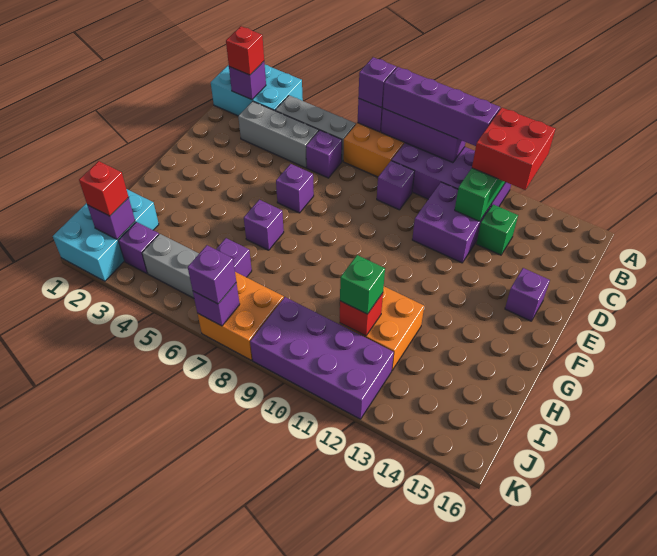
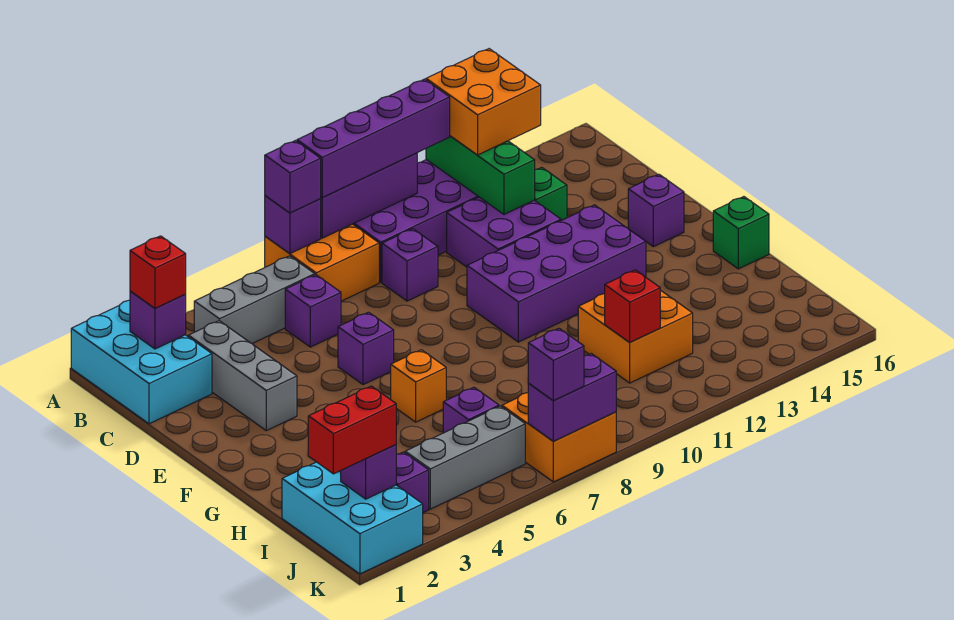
cyan brick A1:B3 level 1 -> cyan brick A1:C2 level 1
red brick A12:B13 level 3 -> orange brick A12:B13 level 3
grey brick C3:C5 level 1 -> grey brick C3:E3 level 1
purple brick G6 level 1 -> orange brick G6 level 1
green brick I11 level 3 -> green brick G16 level 1
red brick J2 level 3 -> red brick J1:J2 level 3
purple brick J9:K12 level 1 -> purple brick E10:F13 level 1
purple brick K7 level 2 -> purple brick K7:K8 level 2

